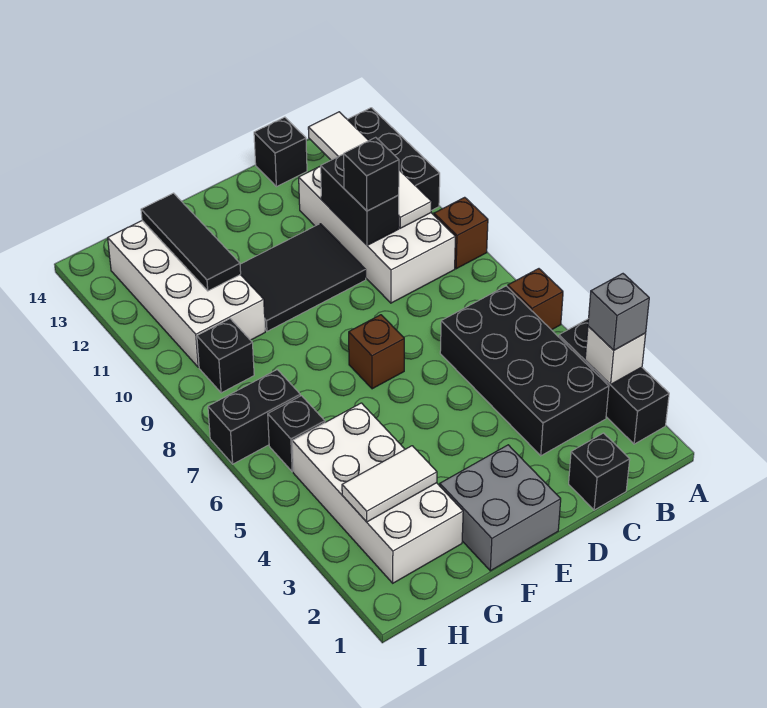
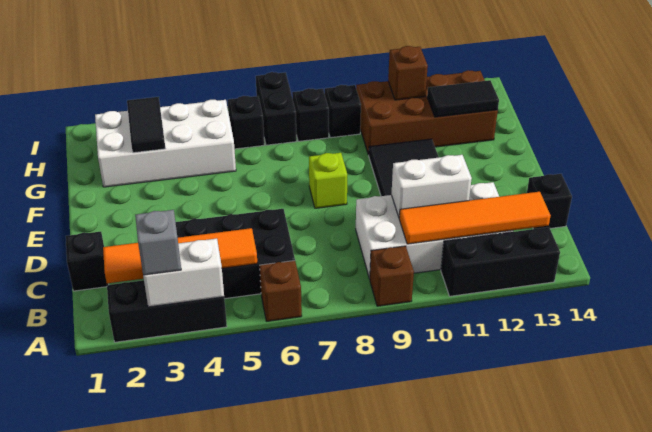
white brick A3 level 2 -> white brick A3:A4 level 2
none -> orange tile B2:B5 level 2
white tile B10:B13 level 2 -> orange tile B10:B13 level 2
black brick C10:C11 level 2 -> white brick C10:C11 level 2
black brick C10 level 3 -> black brick H8 level 1
grey brick E1:F2 level 1 -> none
brown brick E7 level 1 -> brown brick H11 level 2
none -> lime brick E8 level 1
white tile G3:H3 level 2 -> black tile G3:H3 level 2
white brick G10:H13 level 1 -> brown brick G10:H13 level 1
black tile G11:G13 level 2 -> black tile G12:G13 level 2

